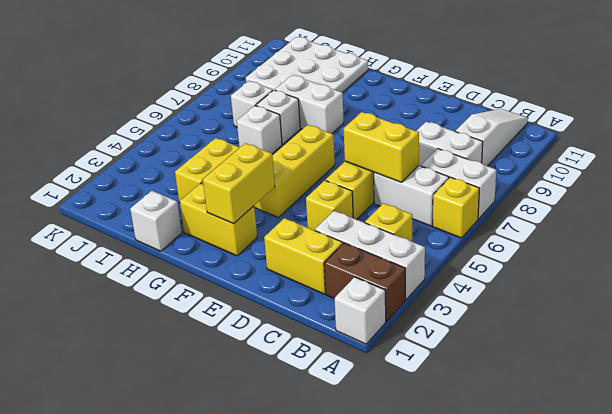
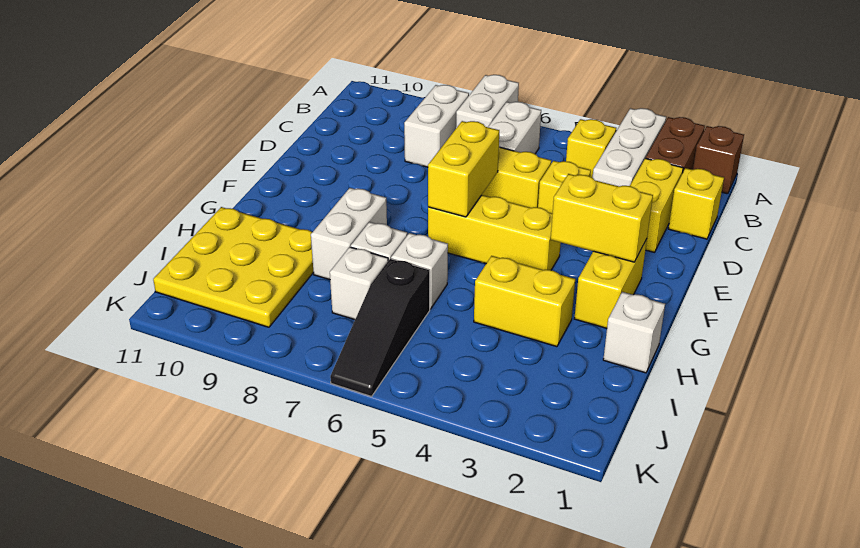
white brick A1 level 1 -> brown brick A1 level 1
yellow brick A6 level 1 -> yellow brick C1 level 1
white slope B9:B11 level 1 top 9 -> none
yellow brick C6:D6 level 2 -> yellow brick E6:F6 level 2
white plate H9:J11 level 1 -> yellow plate H9:J11 level 1
none -> black slope I6:K6 level 1 top I

